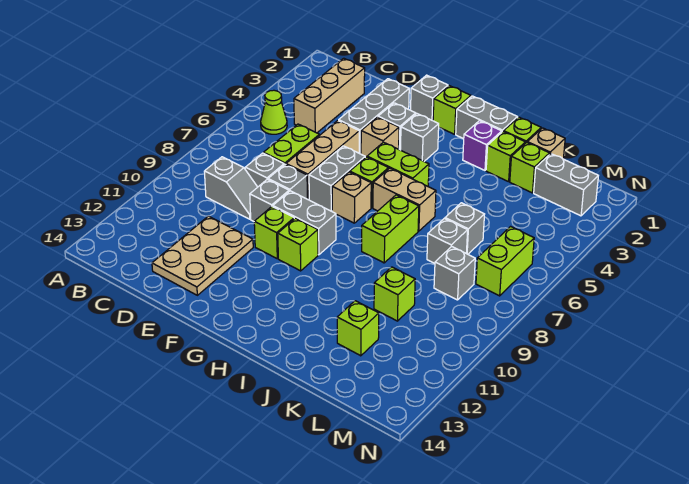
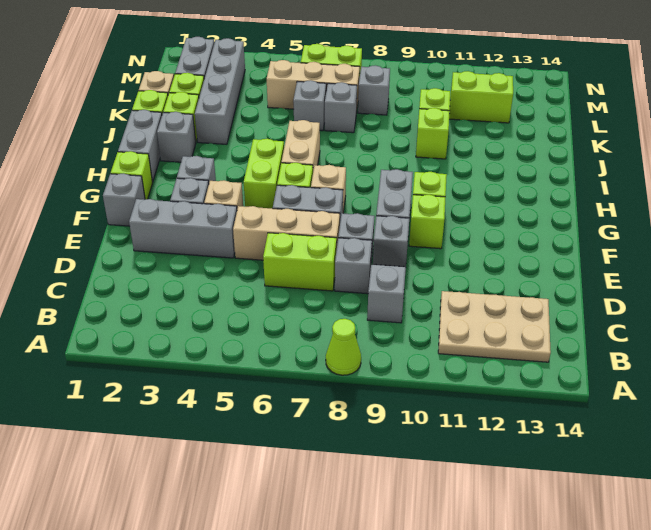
lime cone B5 level 1 -> lime cone A8 level 1
tan brick C2:C4 level 1 -> tan brick L5:L7 level 1
tan plate D11:E13 level 1 -> tan plate B11:C13 level 1
purple brick I2 level 1 -> grey brick I2 level 1
lime brick I7:I8 level 1 -> lime brick L11:L12 level 1
none -> grey brick J3:M3 level 1
lime brick K12 level 1 -> lime brick J10 level 1

